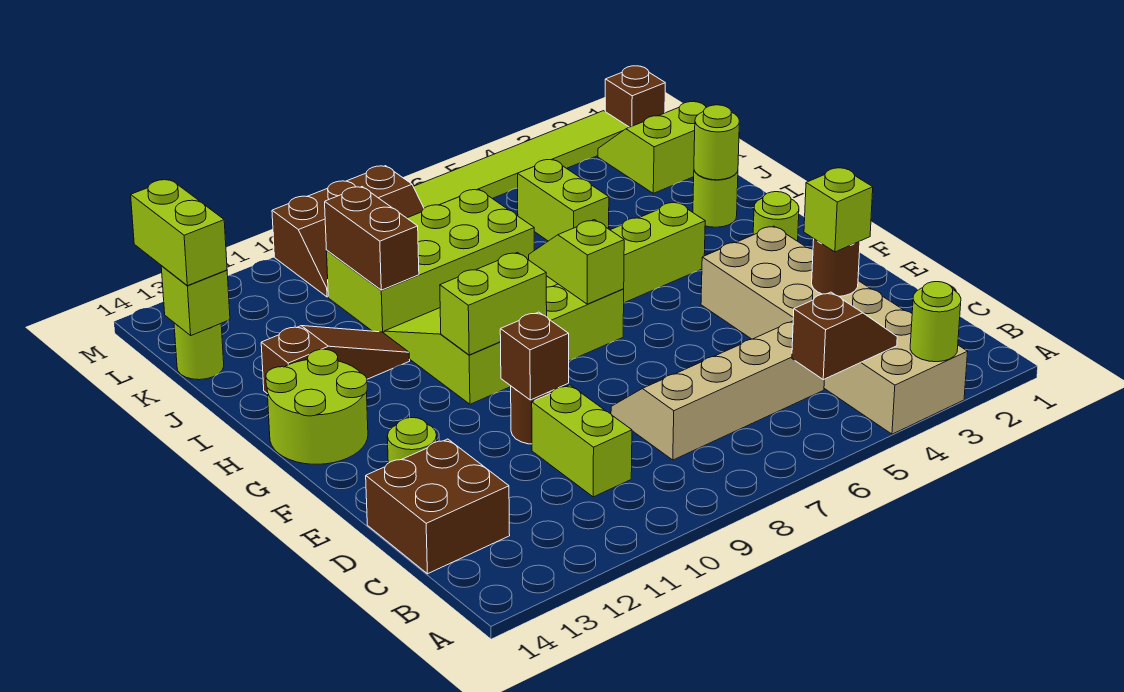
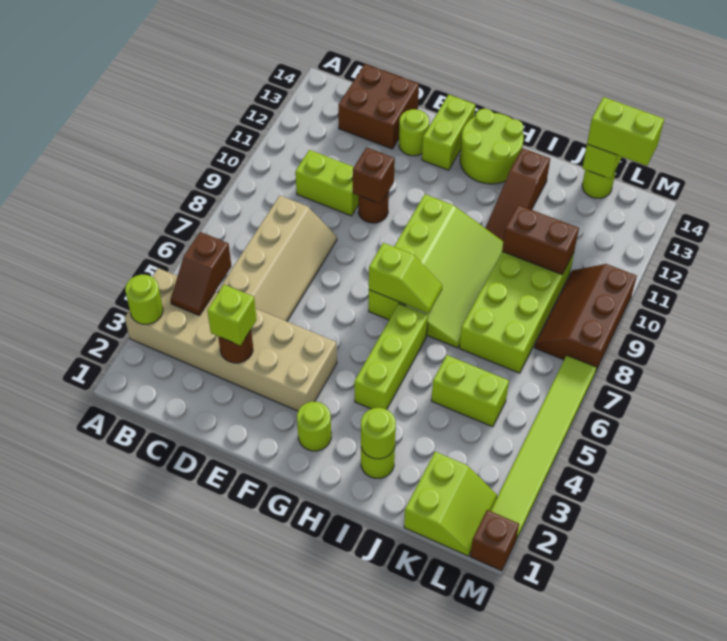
lime brick G9:G10 level 2 -> lime brick F13:F14 level 1

